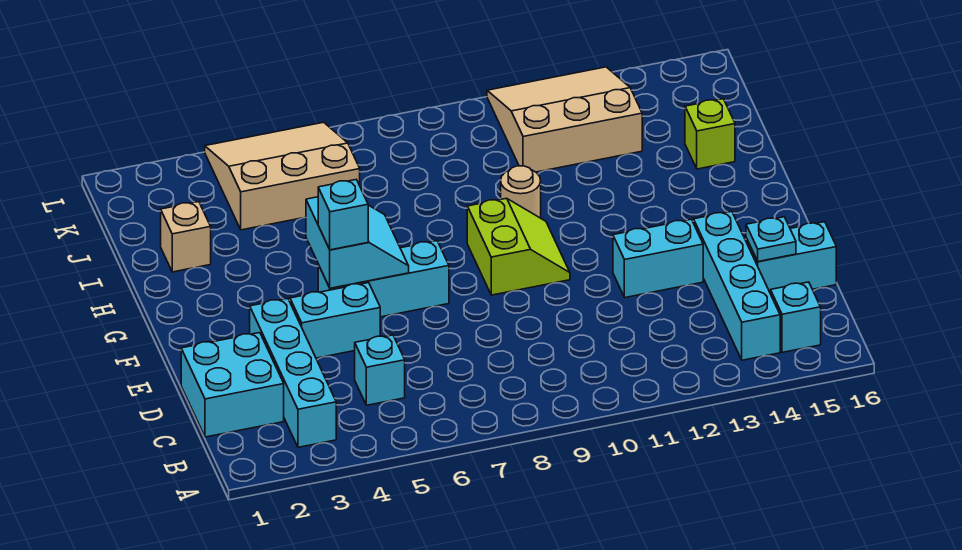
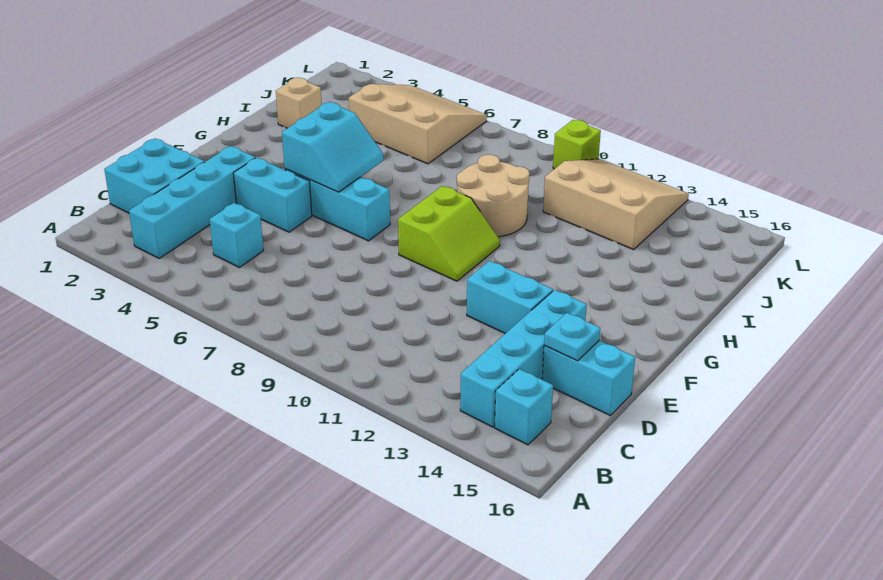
cyan brick F5 level 3 -> none
tan round brick H10 level 1 -> tan round brick H9:I10 level 1
lime brick I15 level 1 -> lime brick L10 level 1

